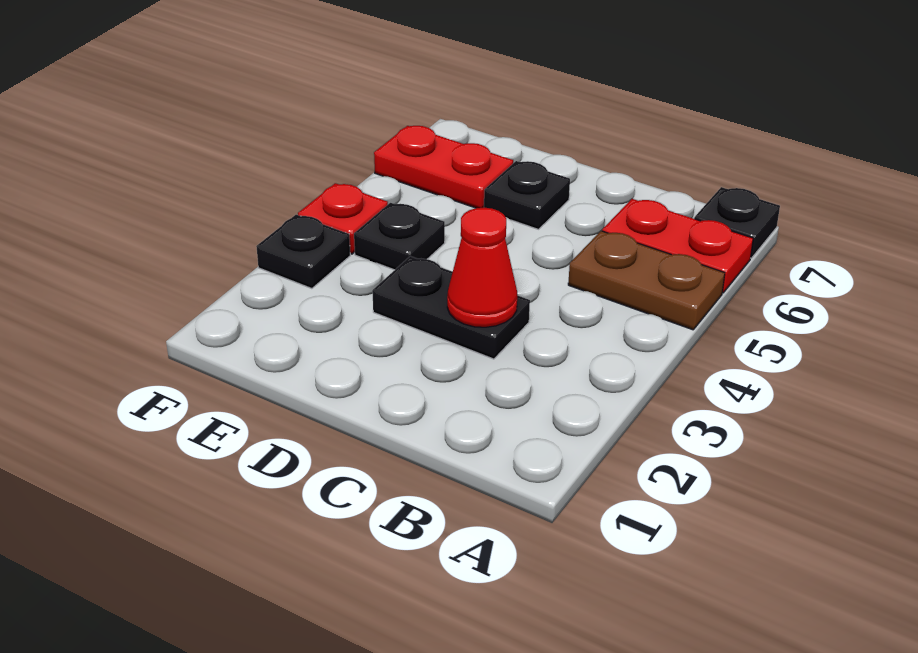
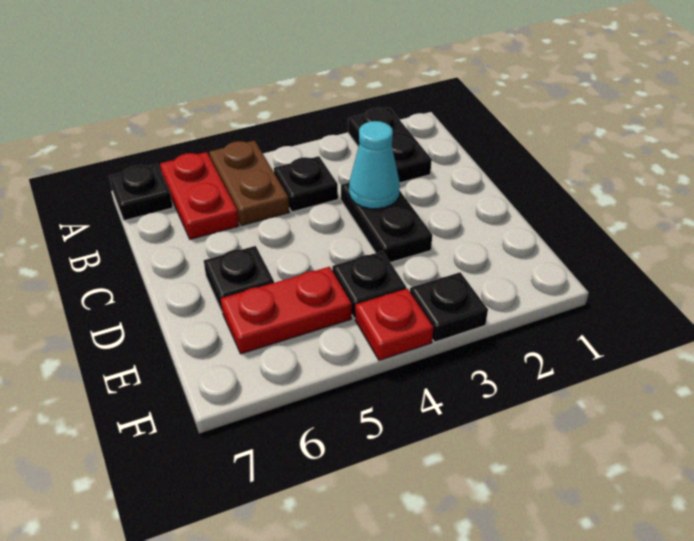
none -> black plate A2:B2 level 1
none -> black plate B4 level 1
red cone C3 level 2 -> cyan cone C3 level 2
red plate E6:F6 level 1 -> red plate E5:E6 level 1

